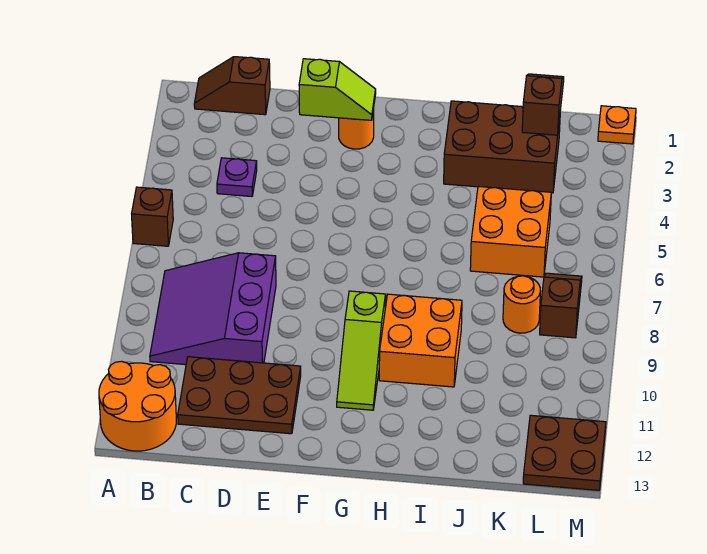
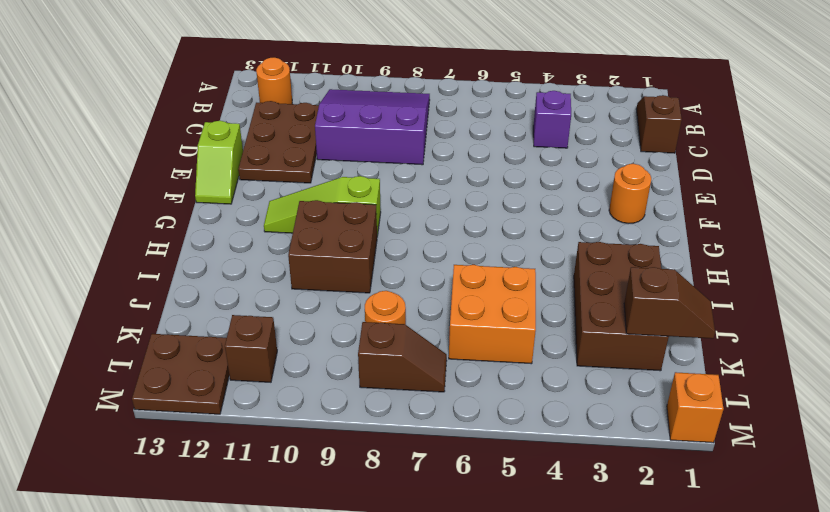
brown brick A6 level 1 -> brown brick L11 level 1
orange round brick A12:B13 level 1 -> orange round brick B12 level 1
purple plate C4 level 1 -> purple brick C4 level 1
lime slope E2:F2 level 2 top E -> lime slope E13:F13 level 1 top E
orange brick H9:I10 level 1 -> brown brick H9:I10 level 1
orange plate M1 level 1 -> orange brick M1 level 1

